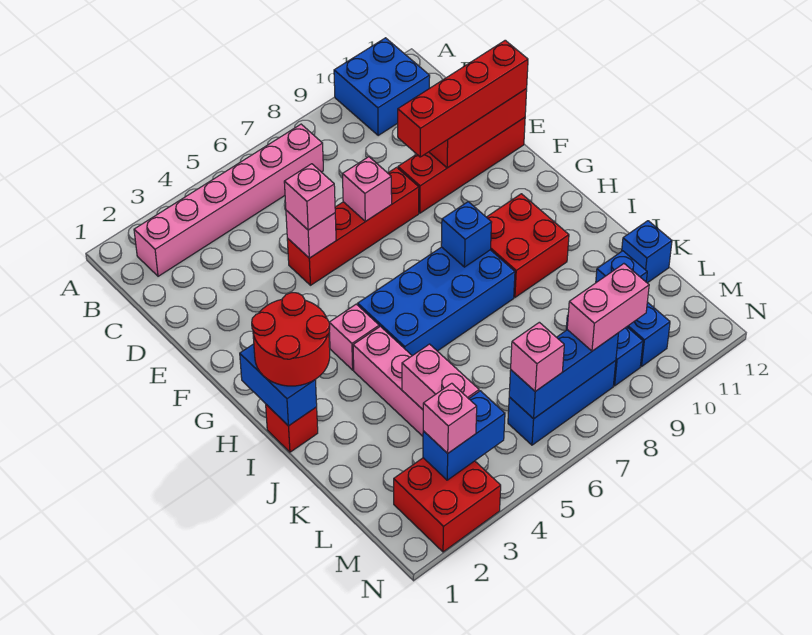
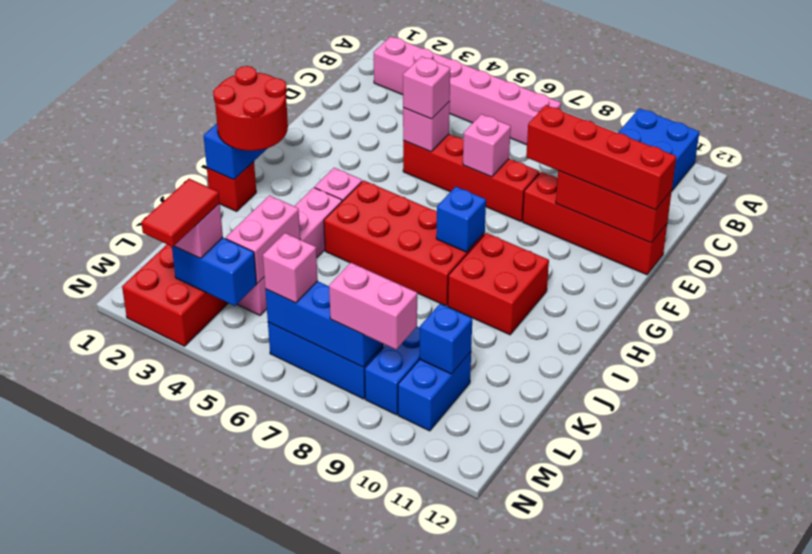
blue brick H5:I8 level 1 -> red brick H5:I8 level 1
blue brick K12 level 1 -> none
none -> red tile M3:N3 level 4

